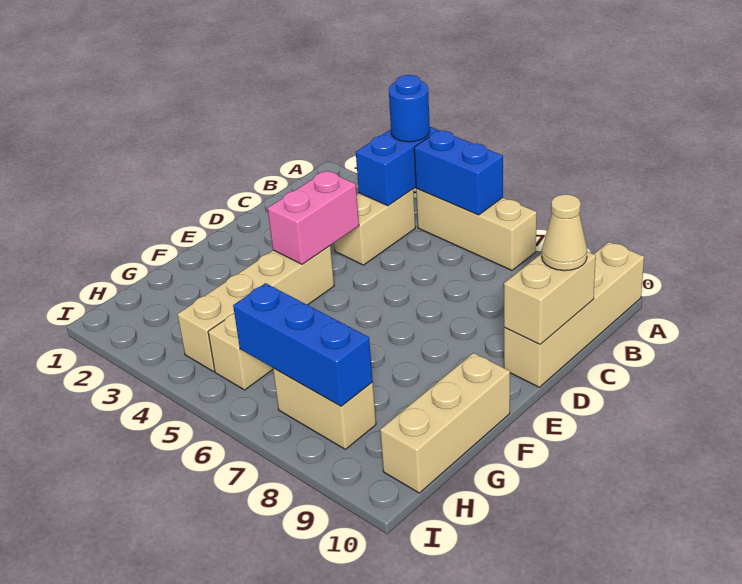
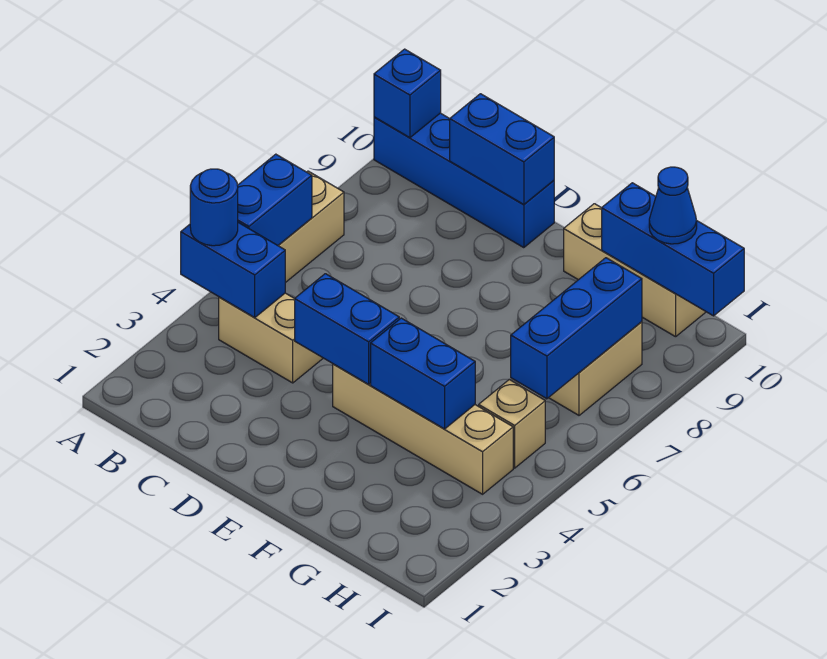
tan brick A10:D10 level 1 -> blue brick A10:D10 level 1
none -> blue brick A10 level 2
tan brick C10:D10 level 2 -> blue brick C10:D10 level 2
tan cone C10 level 3 -> none
pink brick D4:E4 level 2 -> blue brick D4:E4 level 2
none -> blue brick F4:G4 level 2
none -> blue brick G10:I10 level 2
none -> blue cone H10 level 3

